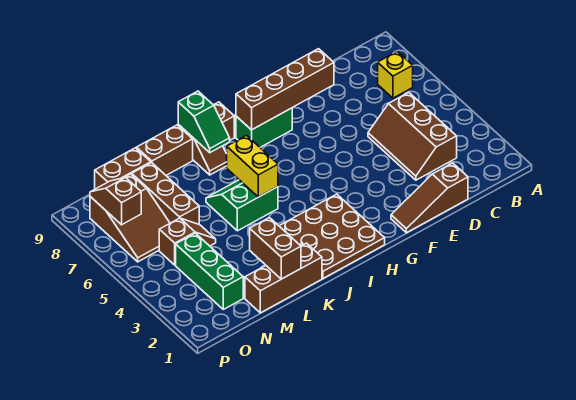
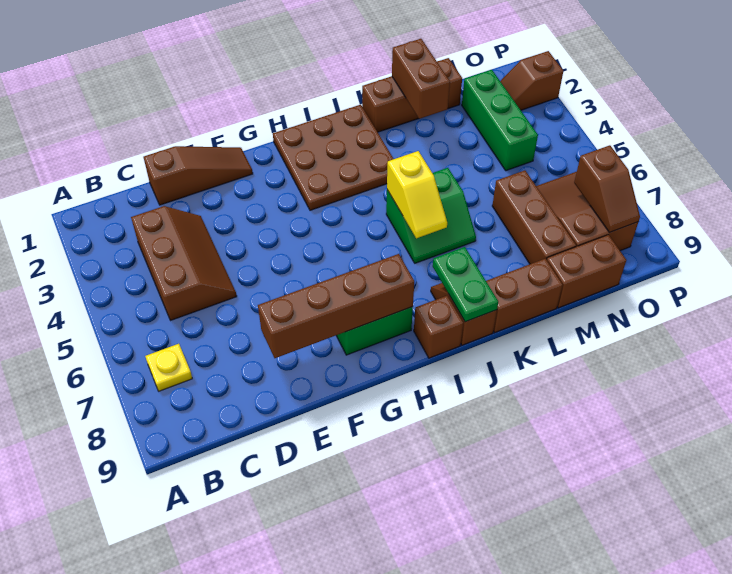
yellow brick B7 level 1 -> yellow plate B7 level 1
yellow brick J5:J6 level 2 -> yellow slope J5:J6 level 2 top 5
green slope J8:J9 level 2 top 9 -> green plate J8:J9 level 2
brown slope M5:N5 level 1 top N -> brown slope O2:P2 level 1 top P

